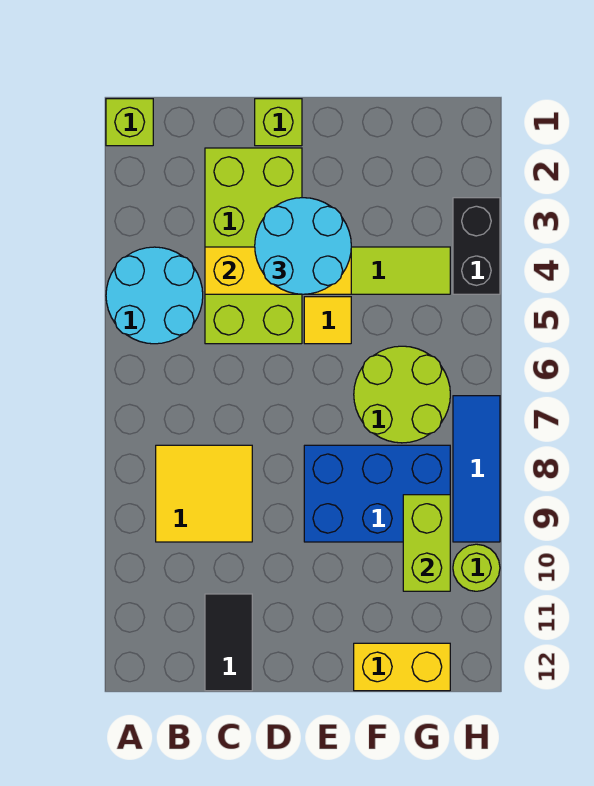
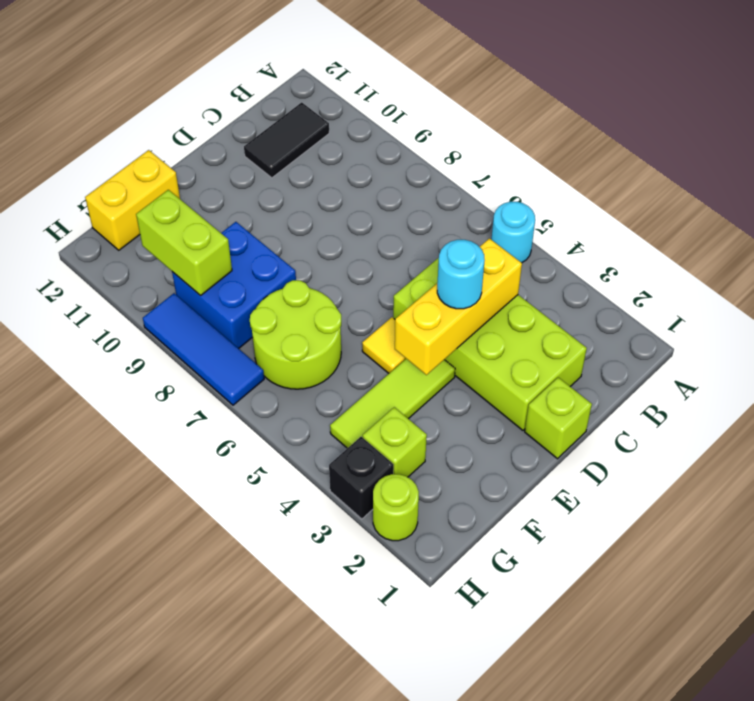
lime brick A1 level 1 -> lime brick G3 level 1
cyan round brick A4:B5 level 1 -> cyan round brick A5 level 1
yellow tile B8:C9 level 1 -> none
black tile C11:C12 level 1 -> black tile B11:C11 level 1
cyan round brick D3:E4 level 3 -> cyan round brick D4 level 3
blue brick E8:G9 level 1 -> blue brick F8:G9 level 1
black brick H3:H4 level 1 -> black brick H3 level 1
lime round brick H10 level 1 -> lime round brick H2 level 1

